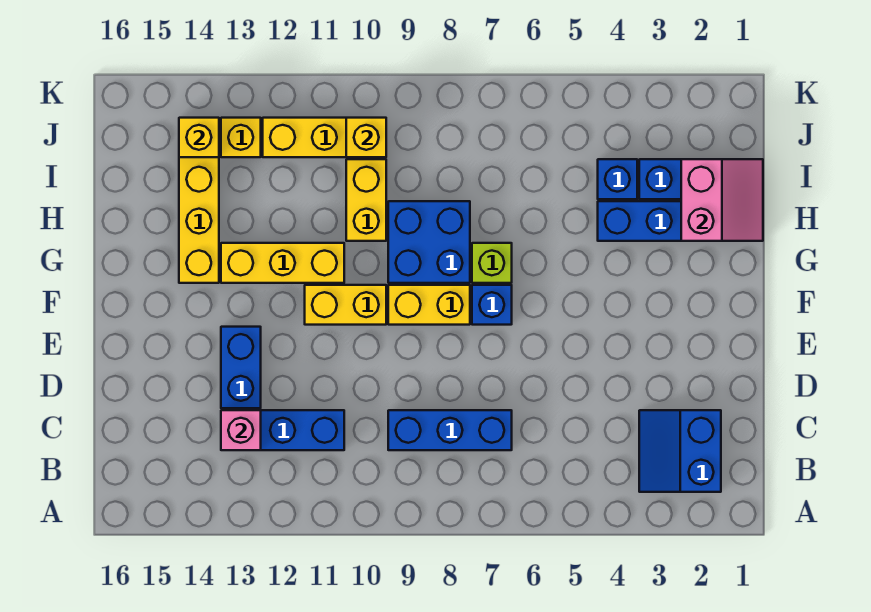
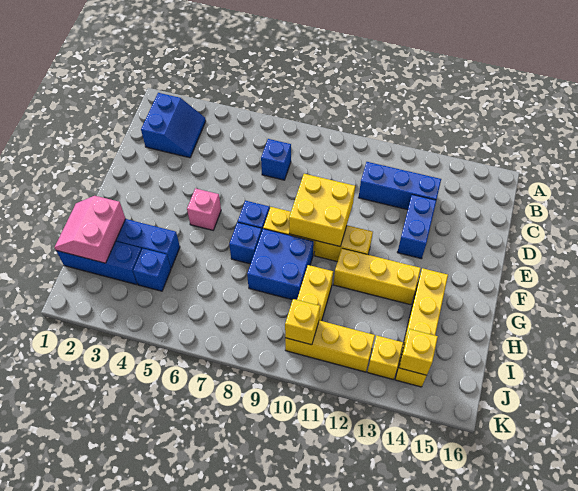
blue brick C7:C9 level 1 -> blue brick C7 level 1
pink brick C13 level 2 -> pink brick F5 level 1
none -> yellow brick E9:F10 level 2
lime brick G7 level 1 -> blue brick G7 level 1

